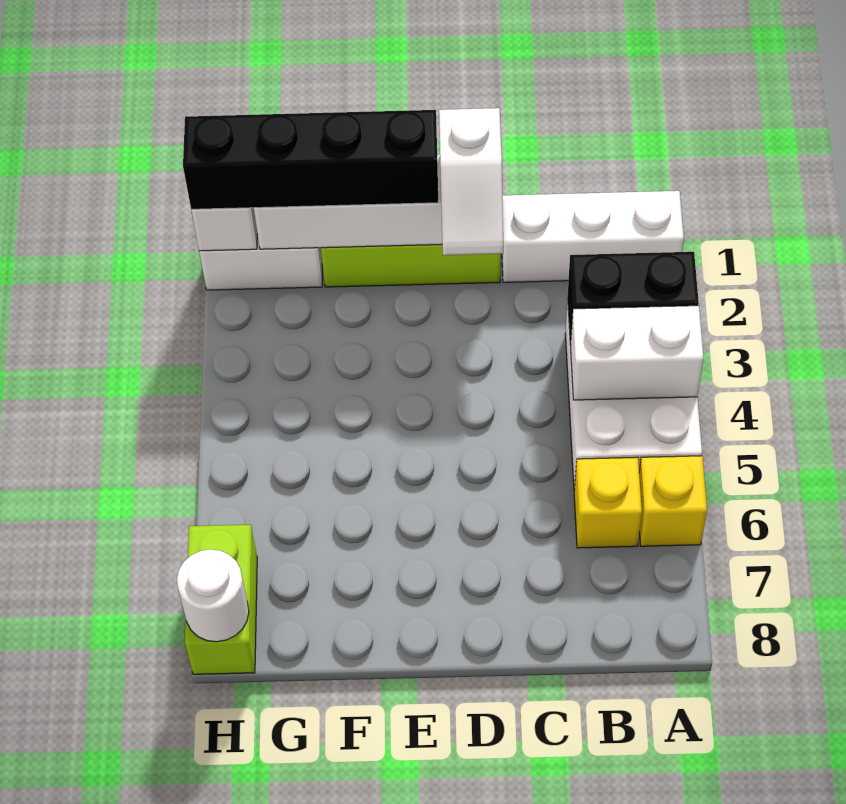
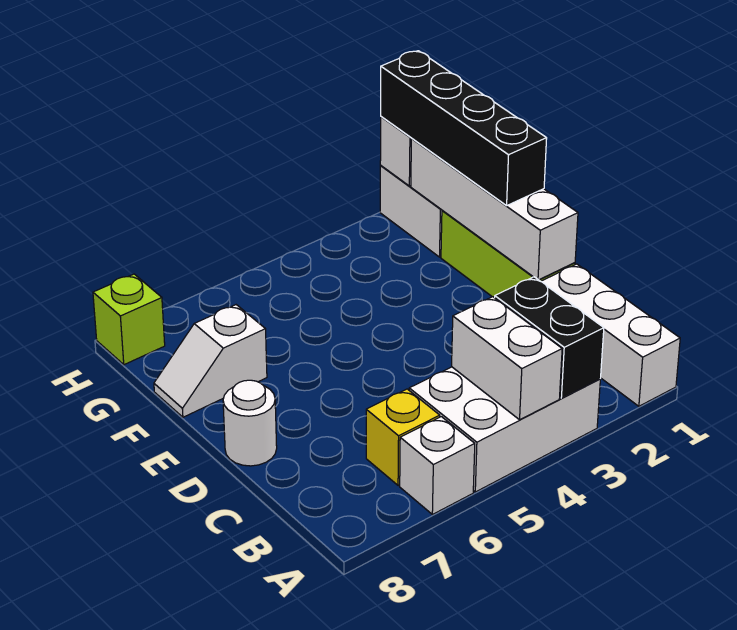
yellow brick A6 level 1 -> white brick A6 level 1
white slope D1:D2 level 3 top 1 -> white slope F7:F8 level 1 top 7
lime brick H7:H8 level 1 -> lime brick H8 level 1
white round brick H8 level 2 -> white round brick D8 level 1

